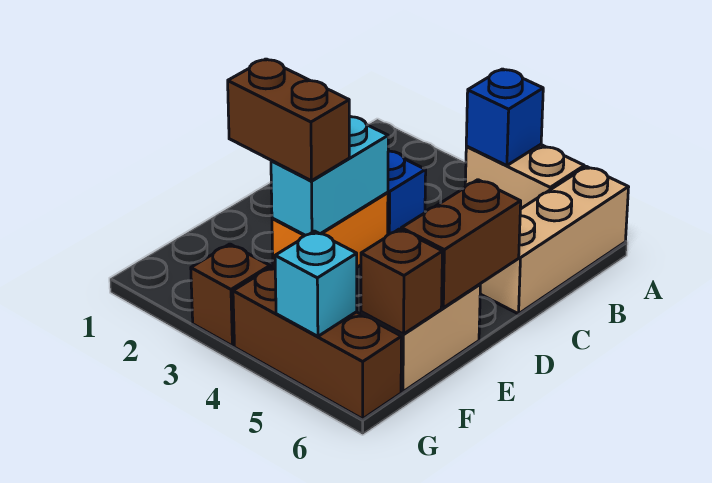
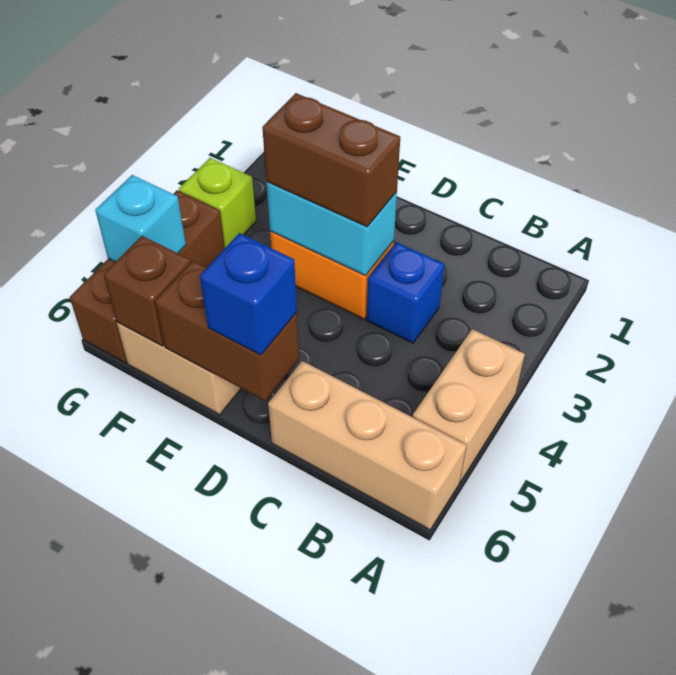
blue brick A4 level 2 -> blue brick D6 level 3
brown brick E2:E3 level 3 -> brown brick D3:E3 level 3
brown brick G3 level 1 -> lime brick G3 level 1

